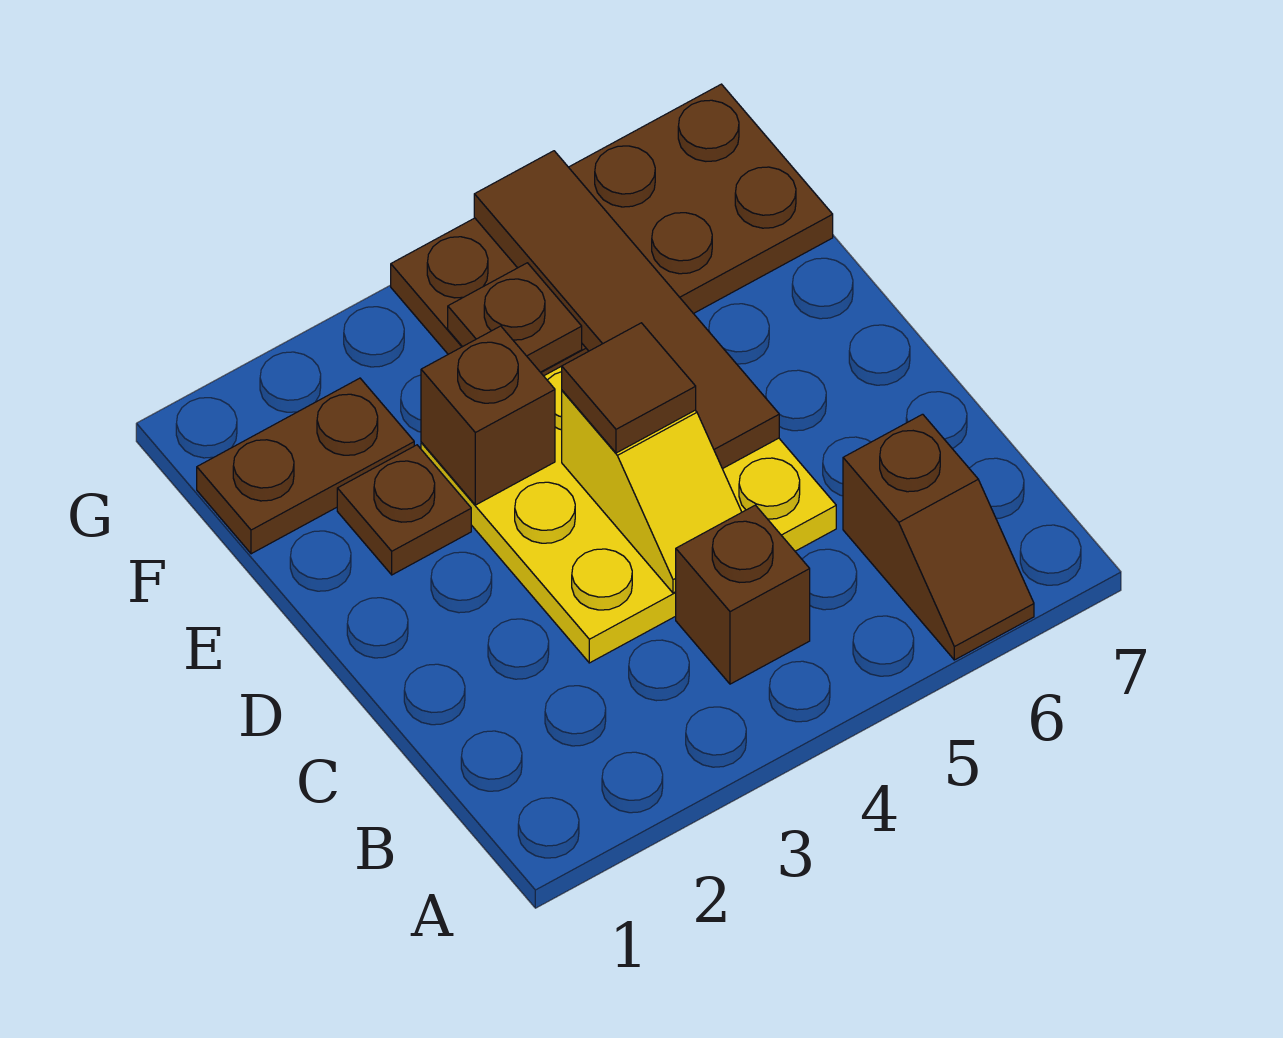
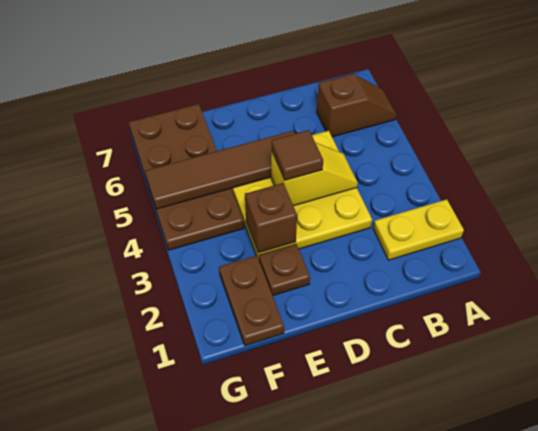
none -> yellow plate A2:B2 level 1
brown brick B4 level 1 -> none
brown plate F4 level 2 -> none

